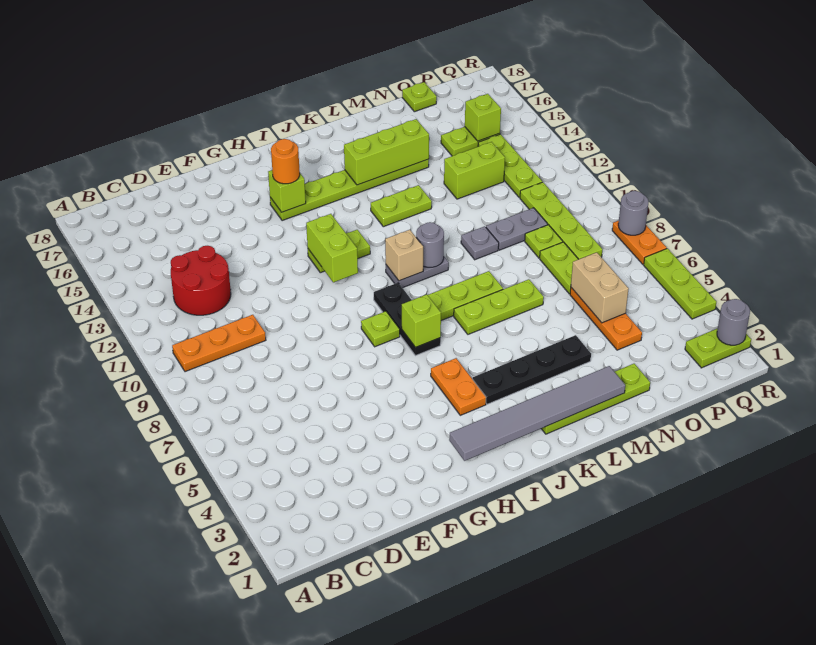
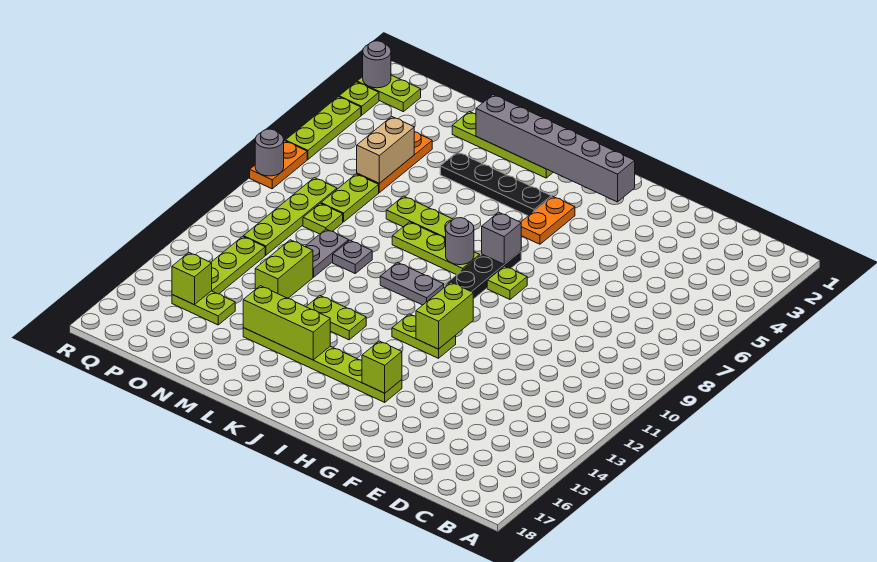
orange plate B10:D10 level 1 -> none
red round brick C12:D13 level 1 -> none
grey tile H2:M2 level 2 -> grey brick H2:M2 level 2
orange round brick H15 level 3 -> none
lime brick I7 level 2 -> grey brick I7 level 2
tan brick J10 level 2 -> none
grey round brick K10 level 2 -> grey round brick J8 level 2
grey plate N10:O10 level 1 -> grey plate N10:N11 level 1
lime brick N13:O13 level 1 -> lime brick N12:N13 level 1
lime plate O18 level 1 -> lime plate R3 level 1

